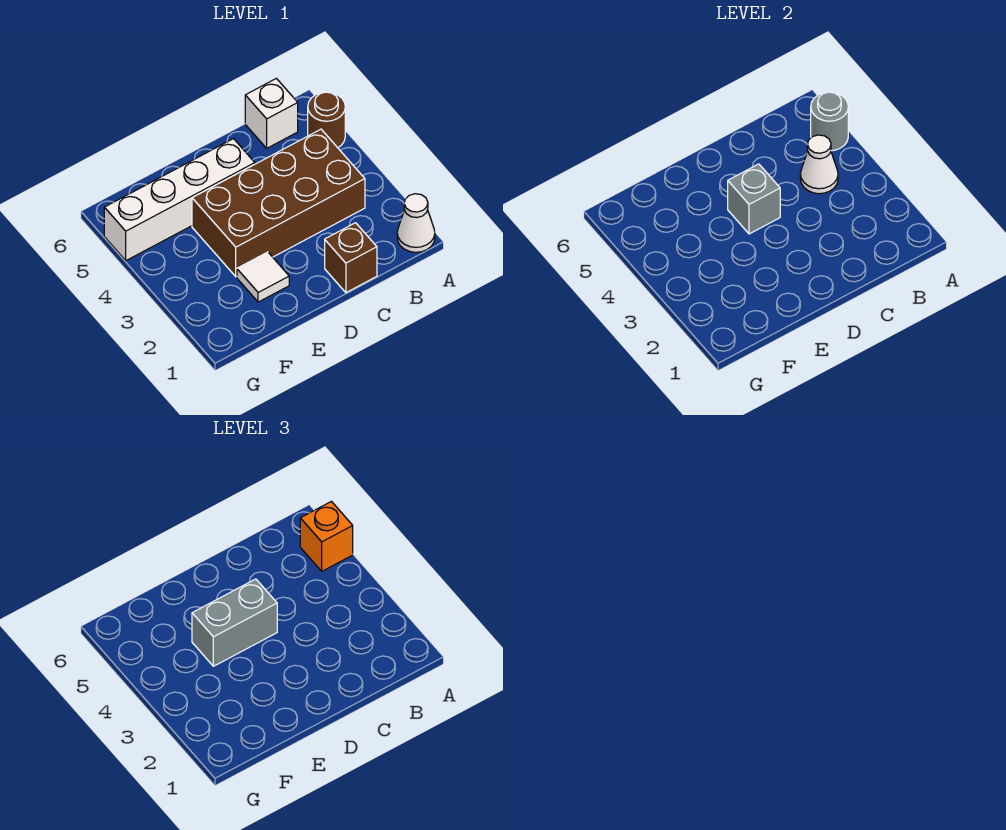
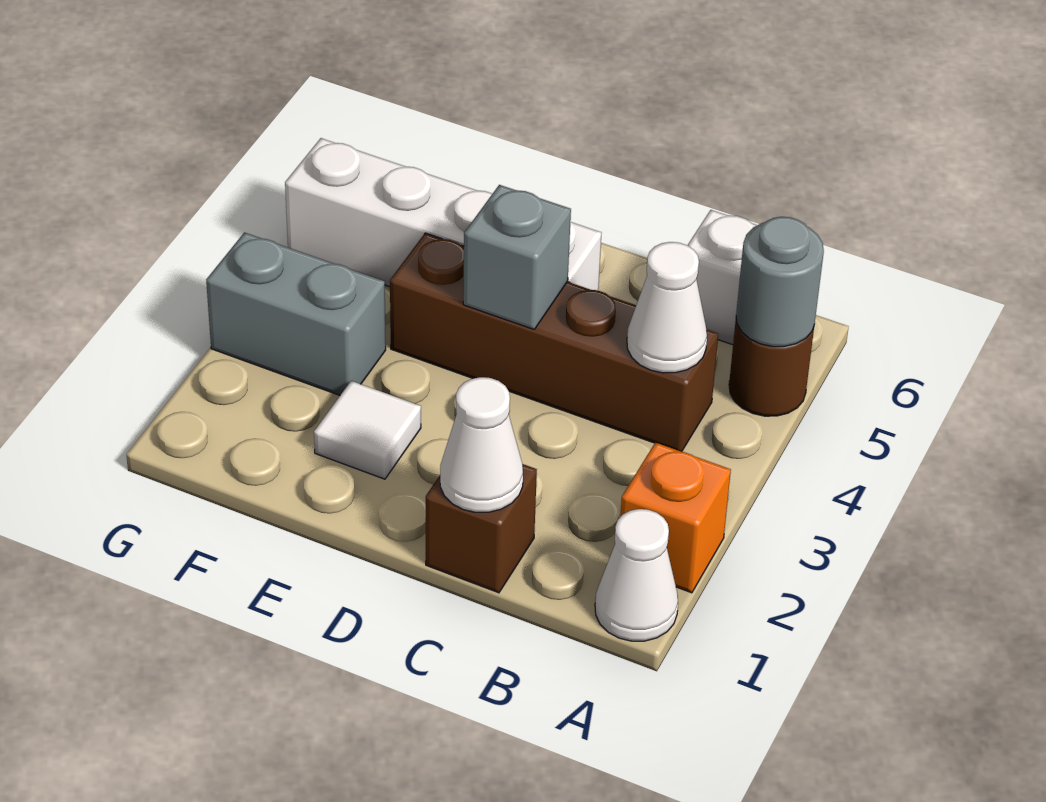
orange brick A5 level 3 -> orange brick A2 level 1
brown brick B3:E4 level 1 -> brown brick B4:E4 level 1
none -> white cone C1 level 2
grey brick D4:E4 level 3 -> grey brick F3:G3 level 1

